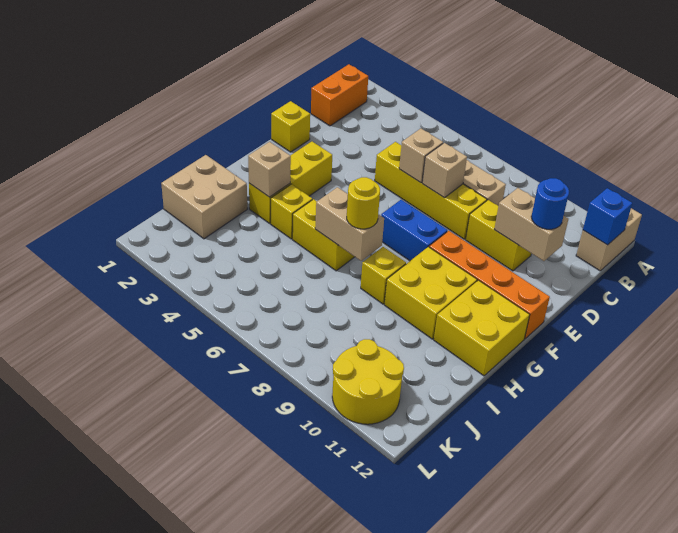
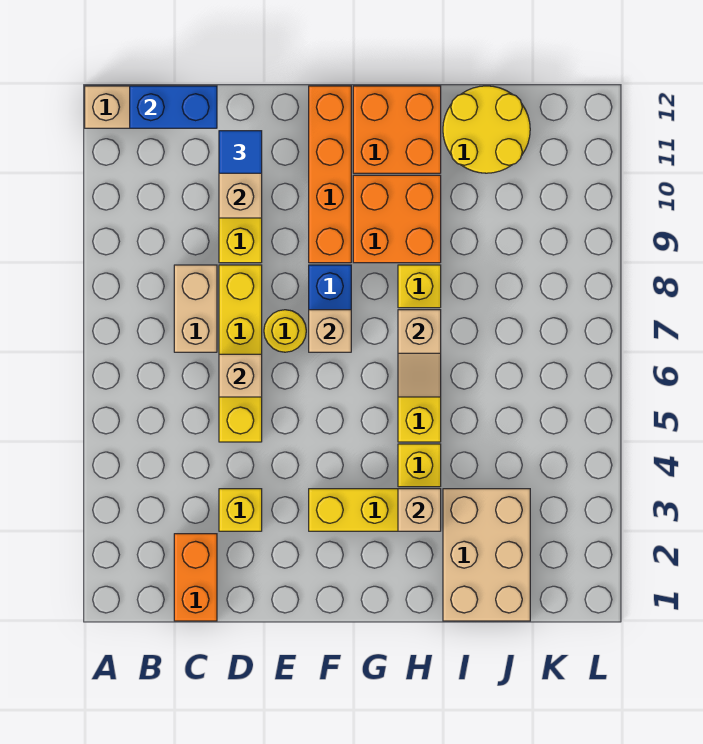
orange brick B1:C1 level 1 -> orange brick C1:C2 level 1
blue brick B12 level 2 -> blue brick B12:C12 level 2
tan brick D7 level 2 -> tan brick F7 level 2
blue round brick D11 level 3 -> blue tile D11 level 3
yellow brick E1 level 1 -> yellow brick D3 level 1
yellow brick G9:H10 level 1 -> orange brick G9:H10 level 1
yellow brick G11:H12 level 1 -> orange brick G11:H12 level 1
tan brick H6:H7 level 2 -> tan slope H6:H7 level 2 top 7
yellow round brick H7 level 3 -> yellow round brick E7 level 1
tan brick I1:J2 level 1 -> tan brick I1:J3 level 1
yellow round brick K10:L11 level 1 -> yellow round brick I11:J12 level 1

